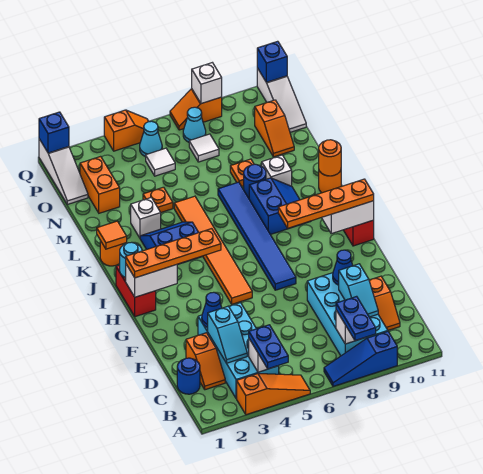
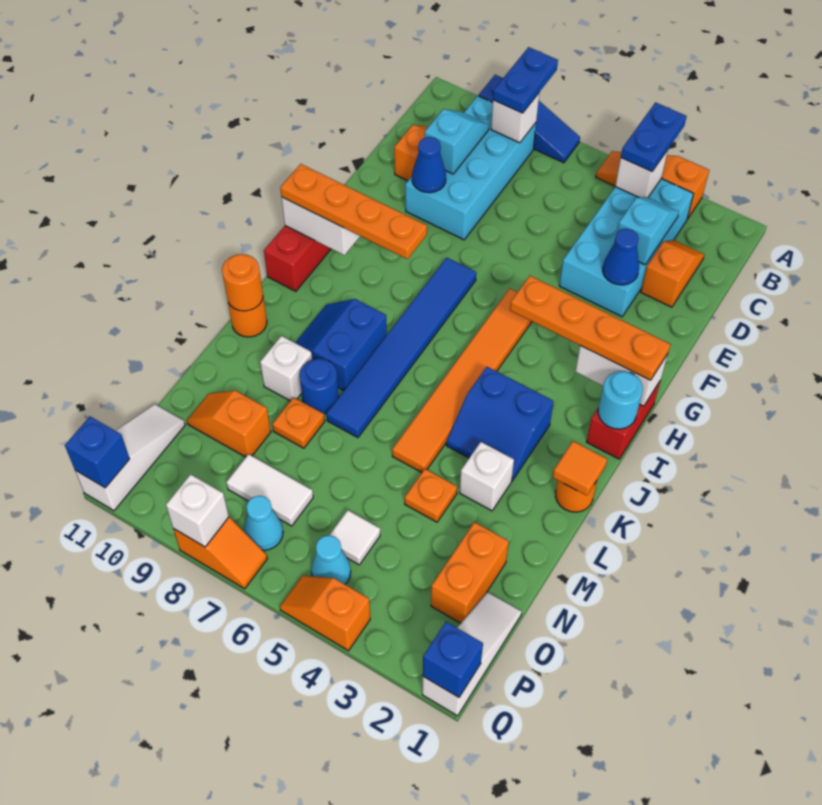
blue round brick C1 level 1 -> none
orange slope N10:O10 level 1 top O -> orange slope N9:N10 level 1 top 9
white tile O7 level 1 -> white tile O7:O8 level 1

